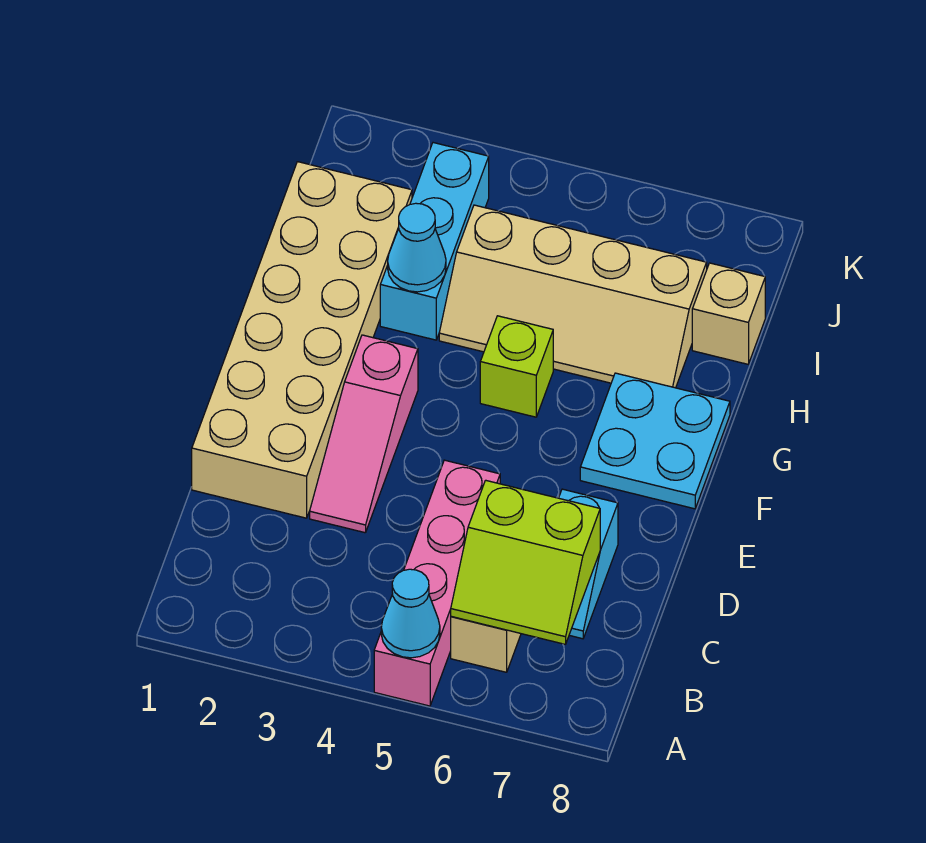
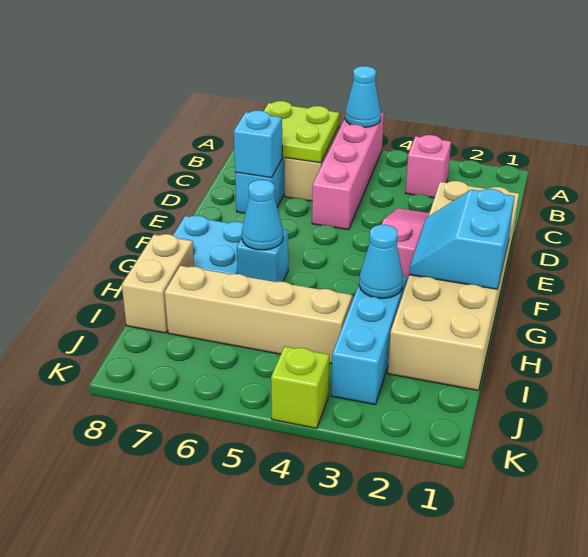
none -> pink brick B3 level 1
lime slope B6:C7 level 2 top C -> lime plate B6:C7 level 2
none -> cyan brick D7 level 2
none -> cyan slope F1:G2 level 2 top 1
lime brick G5 level 1 -> lime brick K4 level 1
none -> cyan brick G6 level 1
none -> cyan cone G6 level 2
tan brick I8 level 1 -> tan brick H8:I8 level 1

